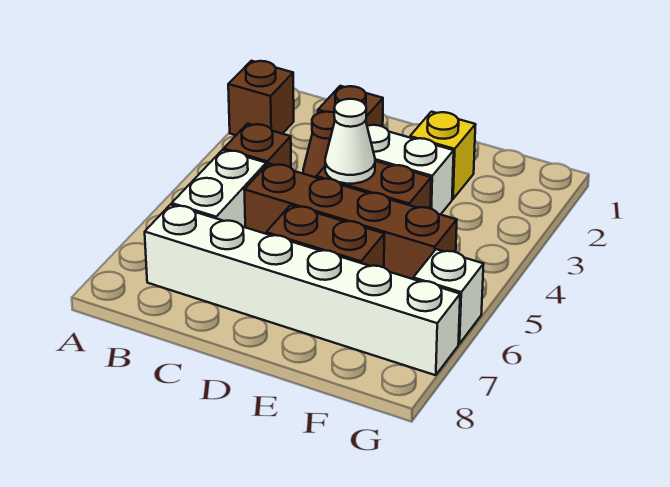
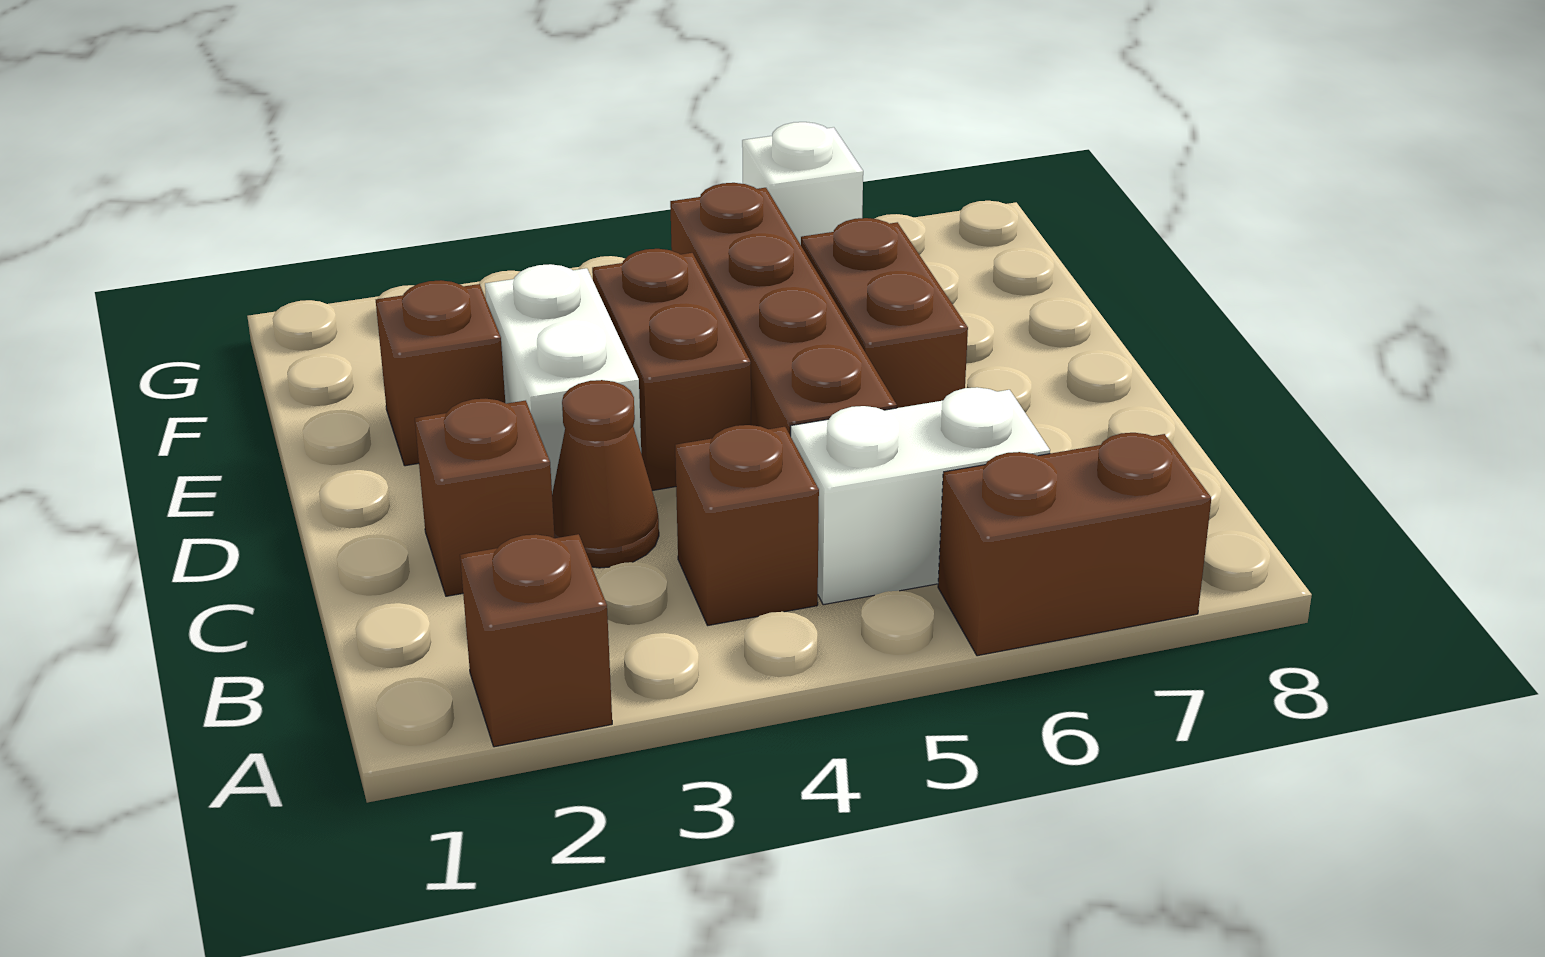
none -> brown brick A6:A7 level 1
white brick B7:G7 level 1 -> none
white cone D4 level 2 -> none
yellow brick E2 level 1 -> brown brick E2 level 1

